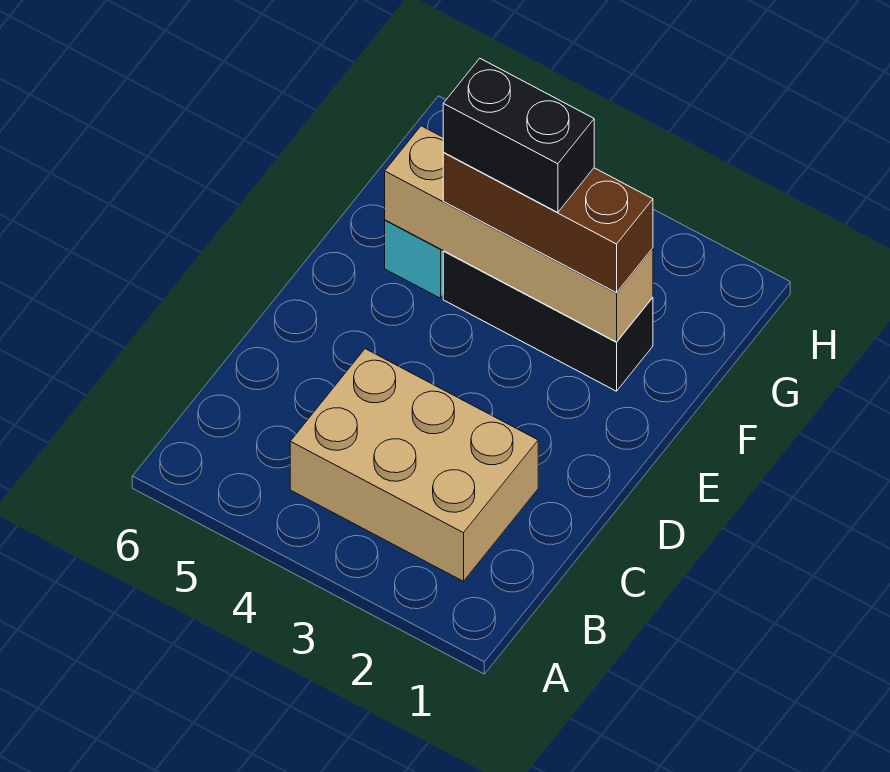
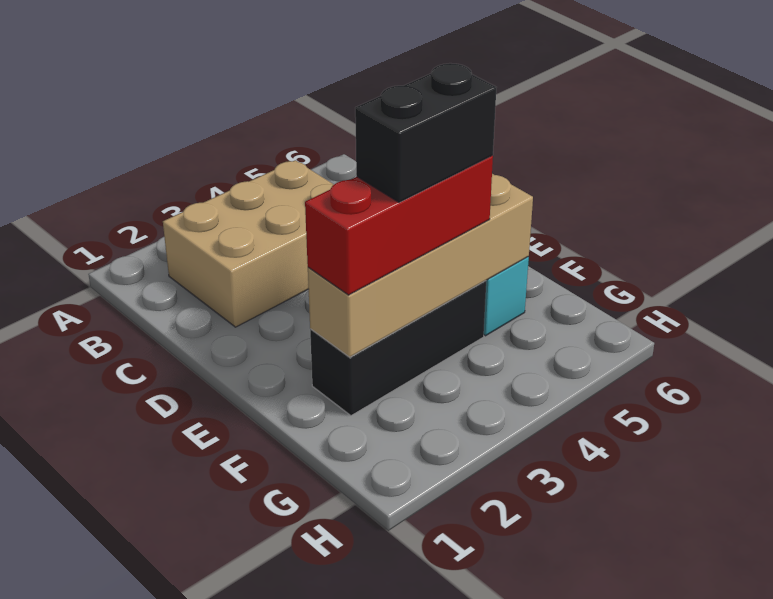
brown brick F2:F4 level 3 -> red brick F2:F4 level 3

